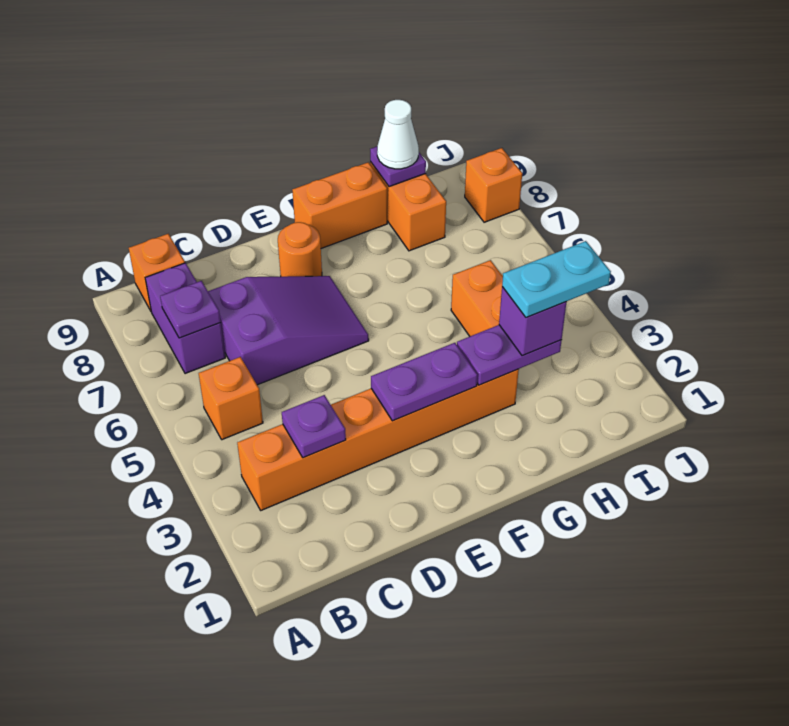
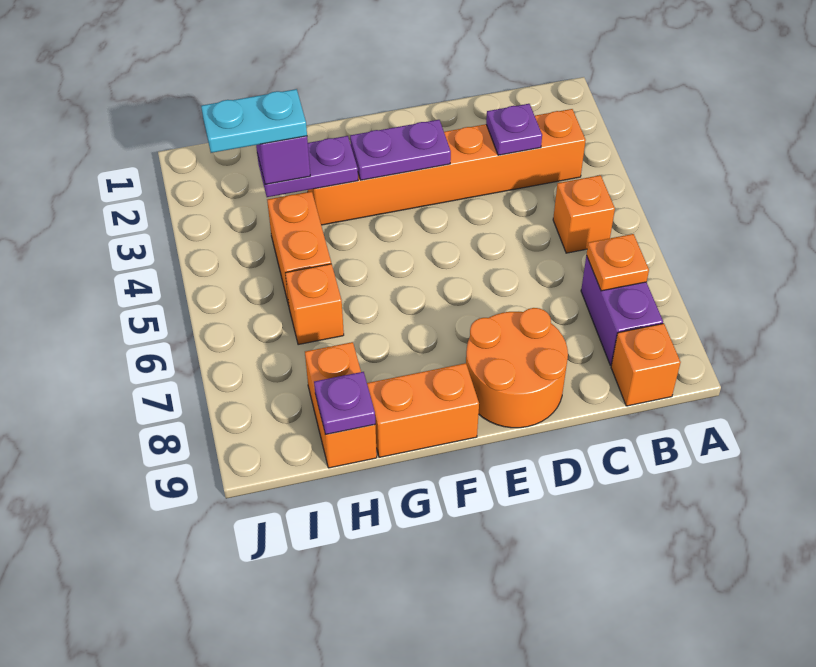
purple plate B7 level 2 -> orange plate B7 level 2
purple slope C6:E7 level 1 top C -> none
orange round brick E8 level 1 -> orange round brick D8:E9 level 1
white cone H9 level 3 -> none
orange brick J8 level 1 -> orange brick H6 level 1

